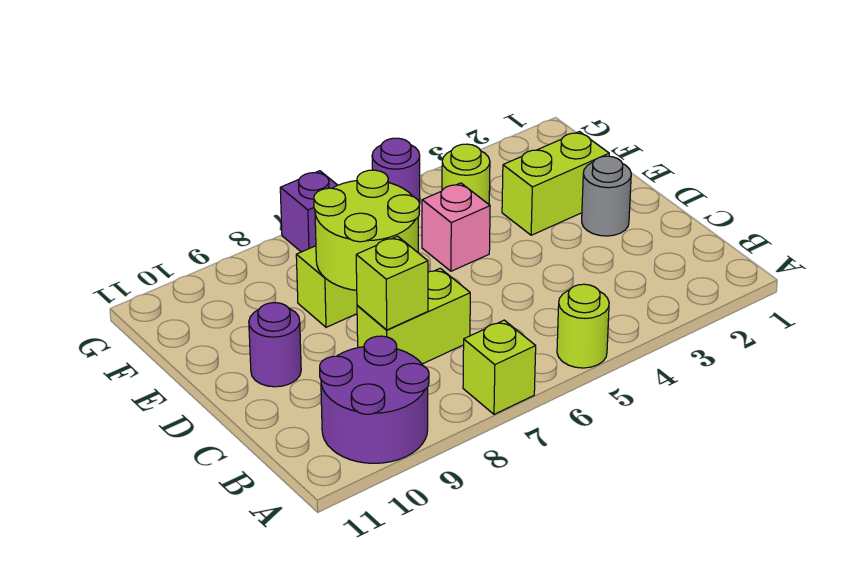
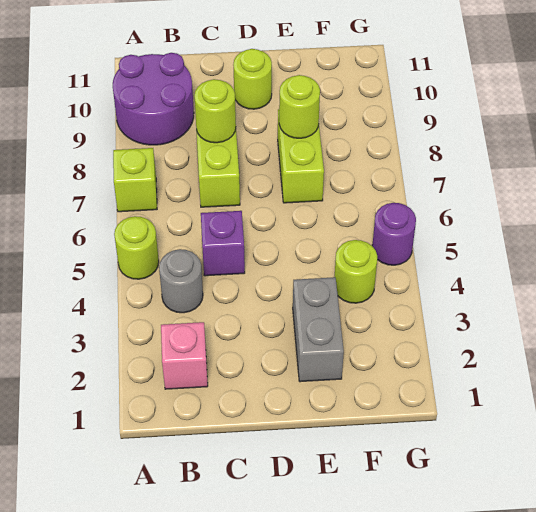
lime brick C8 level 2 -> lime round brick C8 level 2
grey round brick D2 level 1 -> grey round brick B4 level 1
lime round brick D7:E8 level 2 -> lime round brick E8 level 2
purple round brick D10 level 1 -> lime round brick D10 level 1
lime brick E2:E3 level 1 -> grey brick E2:E3 level 1
pink brick E5 level 1 -> pink brick B2 level 1
purple brick G7 level 1 -> purple brick C5 level 1

